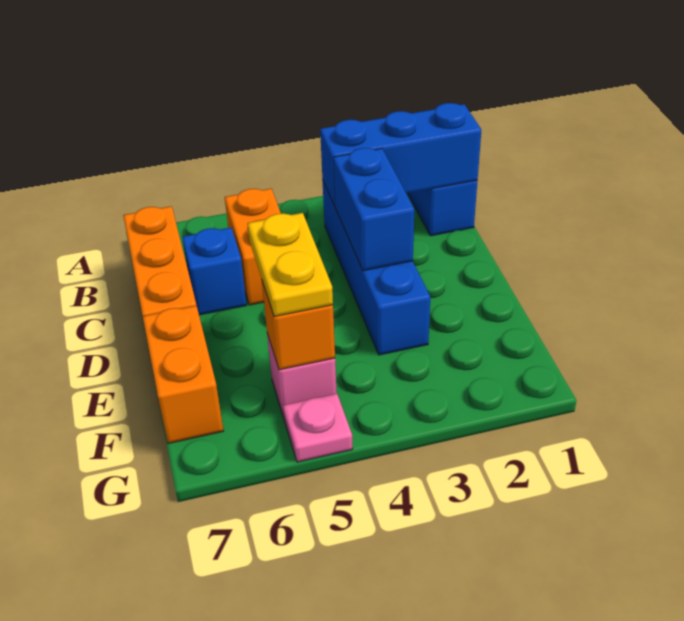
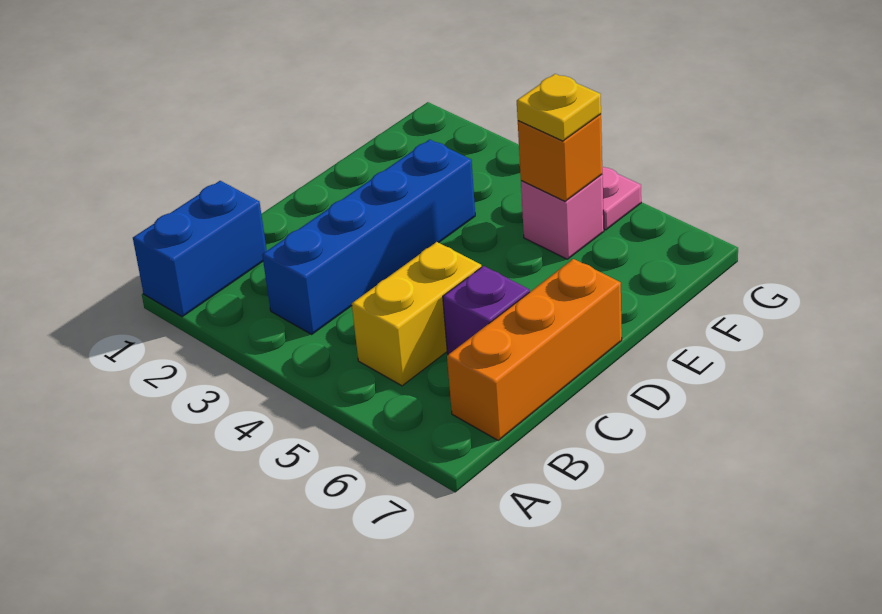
blue brick B1:B3 level 2 -> none
orange brick B5:C5 level 1 -> yellow brick B5:C5 level 1
blue brick C3:D3 level 2 -> none
blue brick C6 level 1 -> purple brick C6 level 1
yellow plate E5:F5 level 3 -> yellow plate F5 level 3
orange brick E7:F7 level 1 -> none

